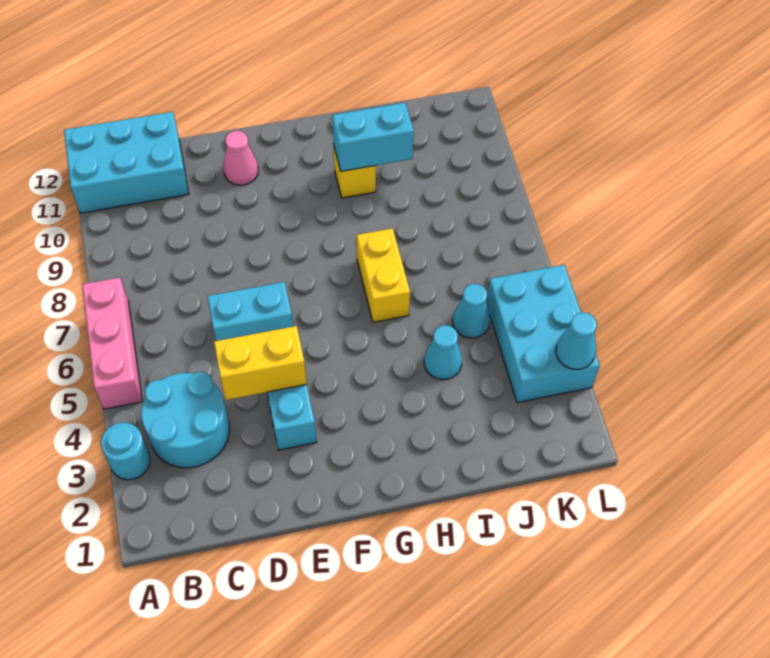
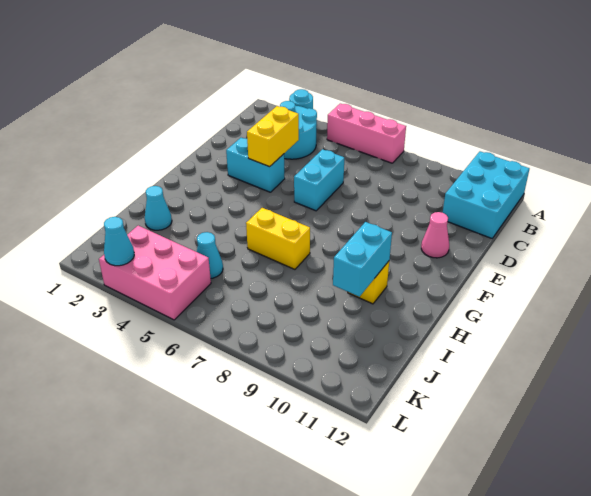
cyan cone I4 level 1 -> cyan cone I2 level 1
cyan brick K3:L5 level 1 -> pink brick K3:L5 level 1

